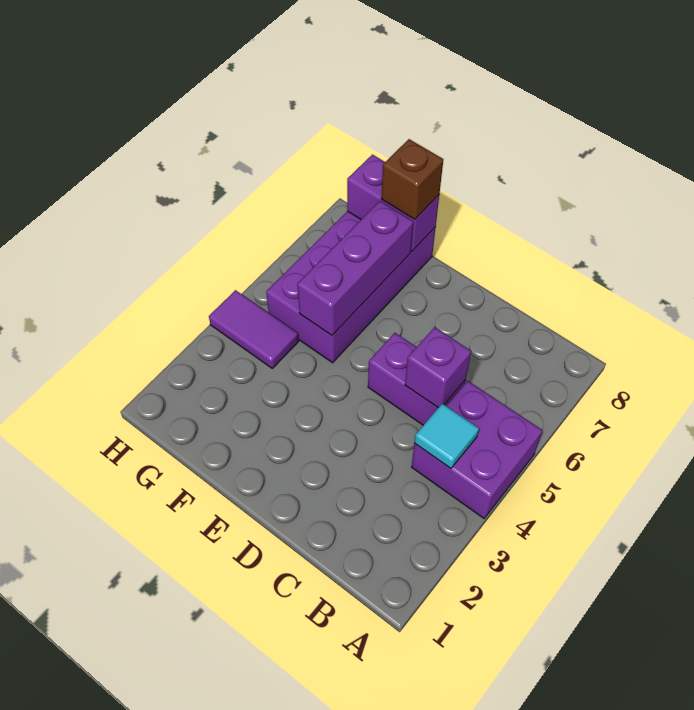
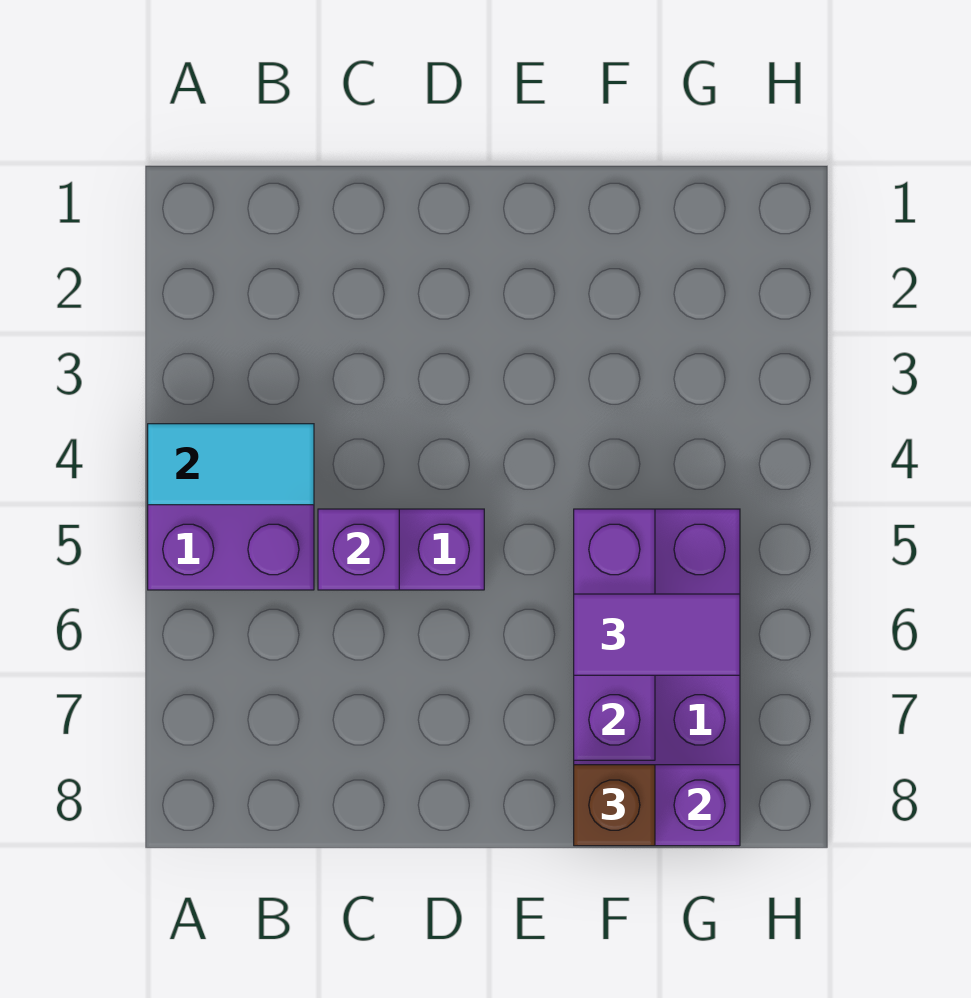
cyan tile B4 level 2 -> cyan tile A4:B4 level 2
purple tile G4:H4 level 1 -> purple tile F6:G6 level 3

